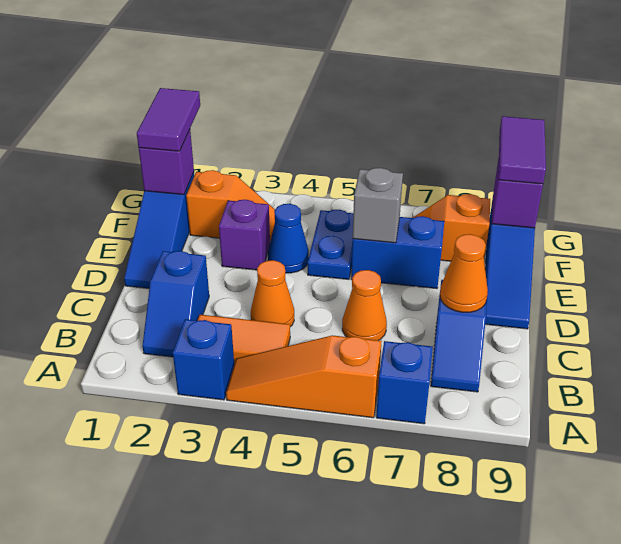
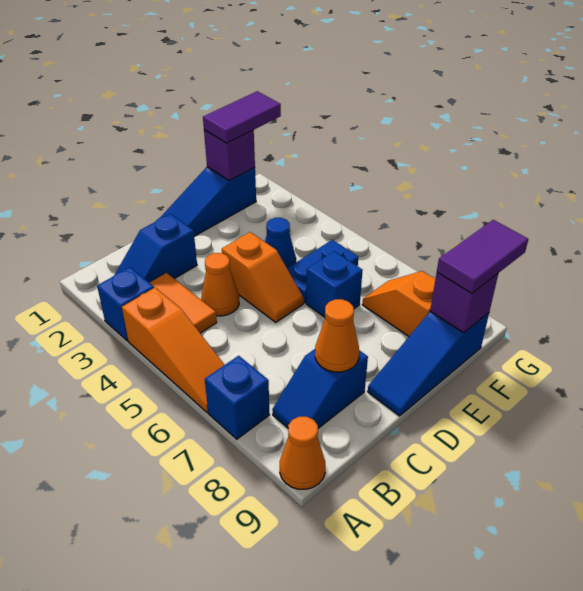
orange slope A4:A6 level 1 top 6 -> orange slope A4:A6 level 1 top 4
orange cone C6 level 1 -> orange cone A9 level 1
purple brick E3 level 1 -> none
blue brick E6:E7 level 1 -> blue brick E6 level 1
grey brick E6 level 2 -> none
orange slope F2:F3 level 1 top 2 -> orange slope D4:D5 level 1 top 4

